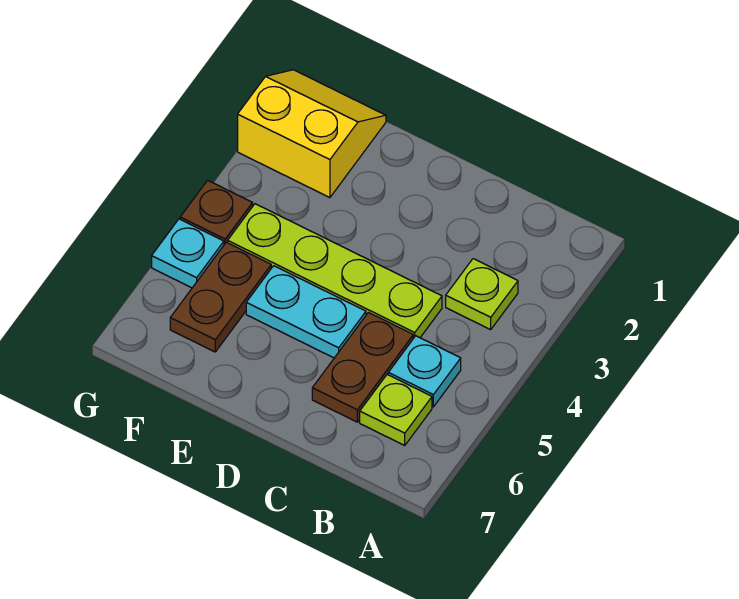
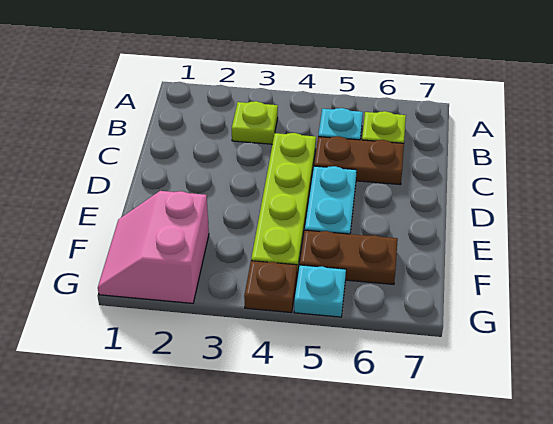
yellow slope F1:G2 level 1 top 2 -> pink slope F1:G2 level 1 top 2

